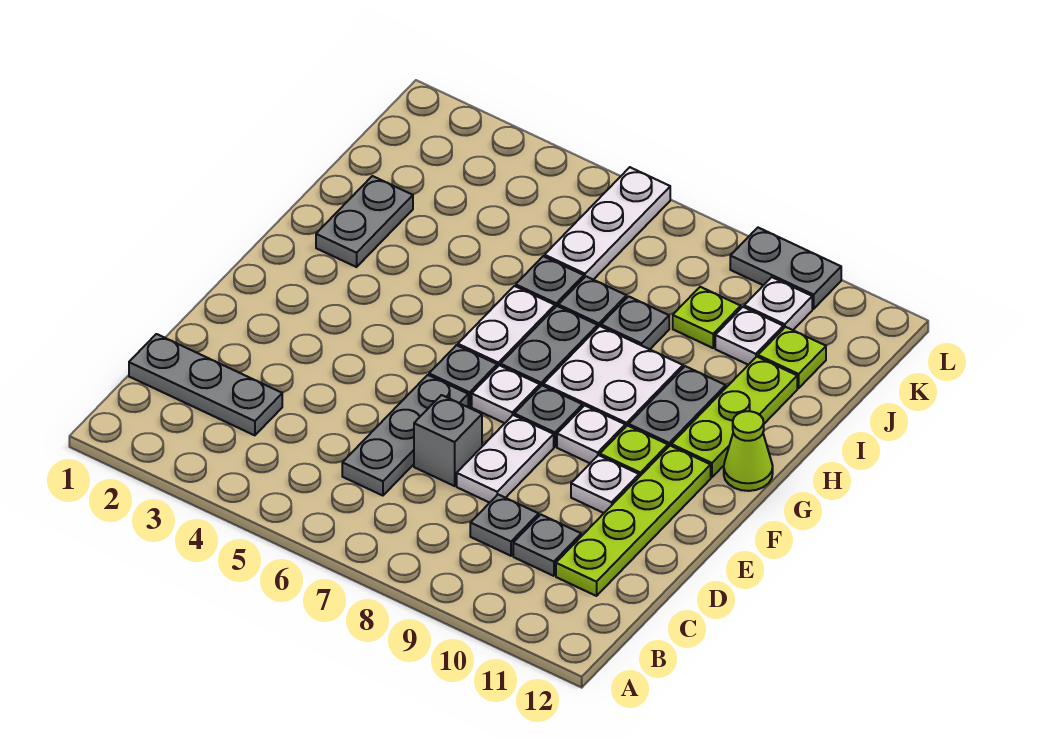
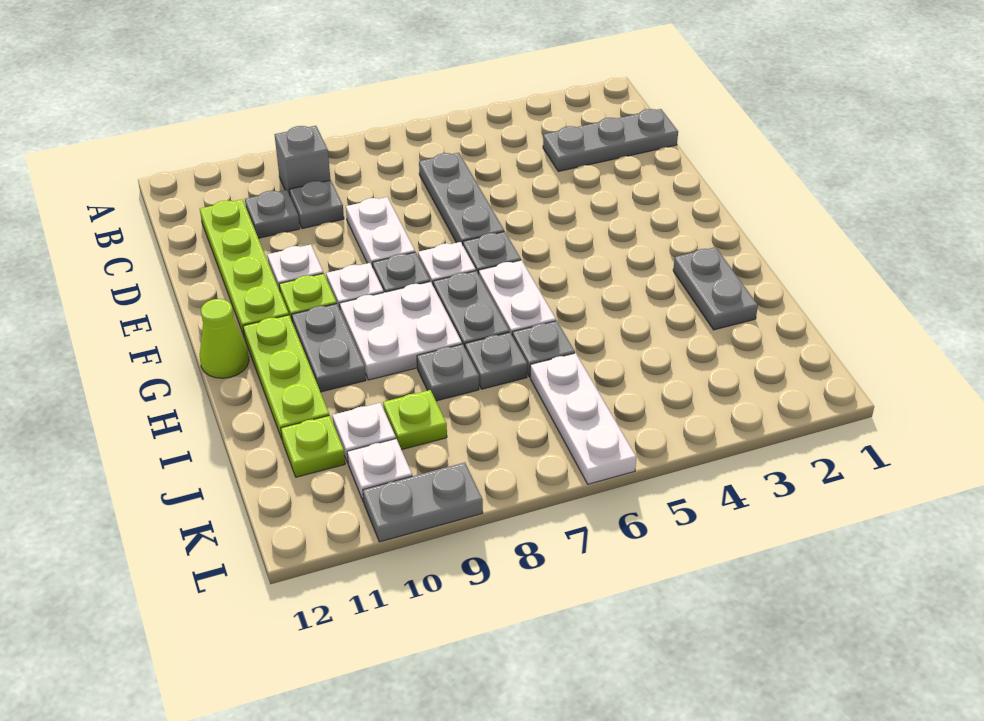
grey brick D7 level 1 -> grey brick B9 level 1

